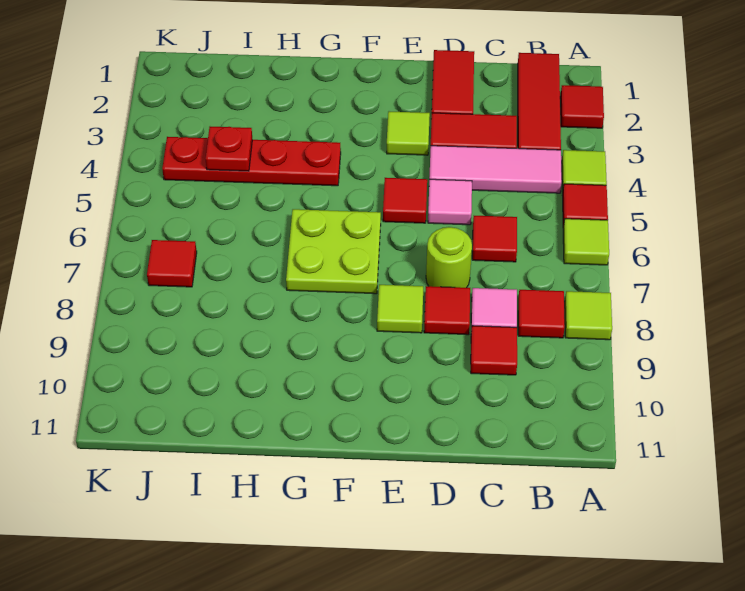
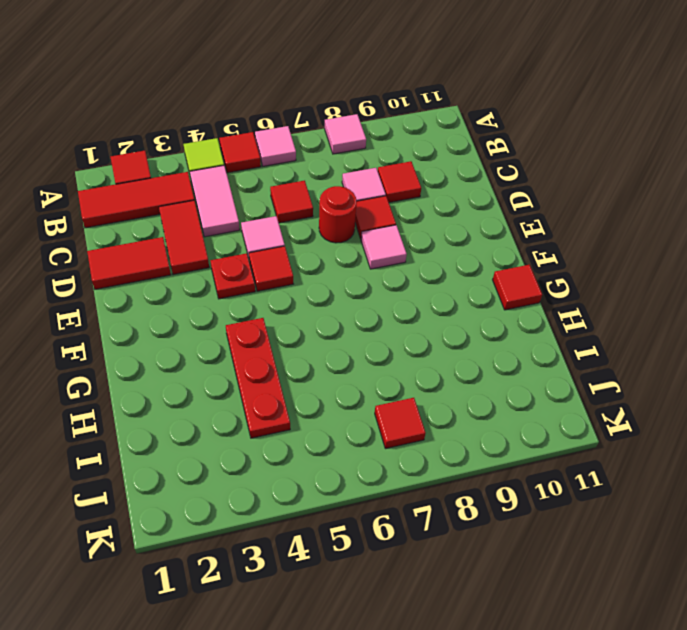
lime tile A6 level 1 -> pink tile A6 level 1
lime tile A8 level 1 -> pink tile A8 level 1
pink tile B4:D4 level 1 -> pink tile B4:C4 level 1
red tile B8 level 1 -> red tile G11 level 1
lime round brick D7 level 1 -> red round brick D7 level 1
lime tile E3 level 1 -> none
lime tile E8 level 1 -> pink tile E8 level 1
lime plate F6:G7 level 1 -> none
red plate G4:J4 level 1 -> red plate G4:I4 level 1
red plate I4 level 2 -> red plate E4 level 1

